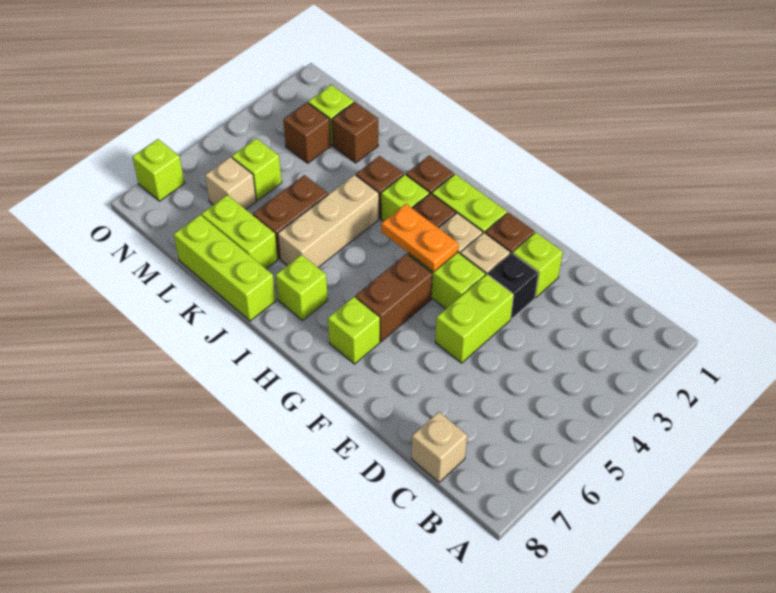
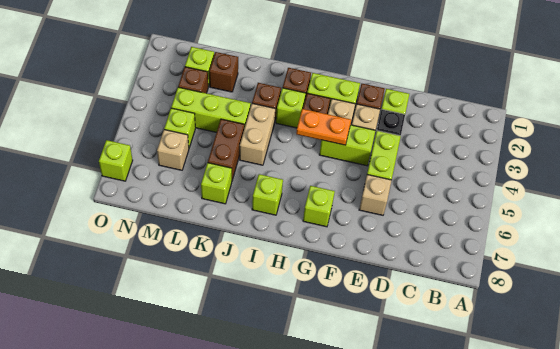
tan brick C8 level 1 -> tan brick E6 level 1
brown brick G5:G6 level 1 -> none
tan brick J4:J6 level 1 -> tan brick J4:J5 level 1
lime brick J8:L8 level 1 -> lime brick K4:M4 level 1
lime brick K7:L7 level 1 -> lime brick K7 level 1

